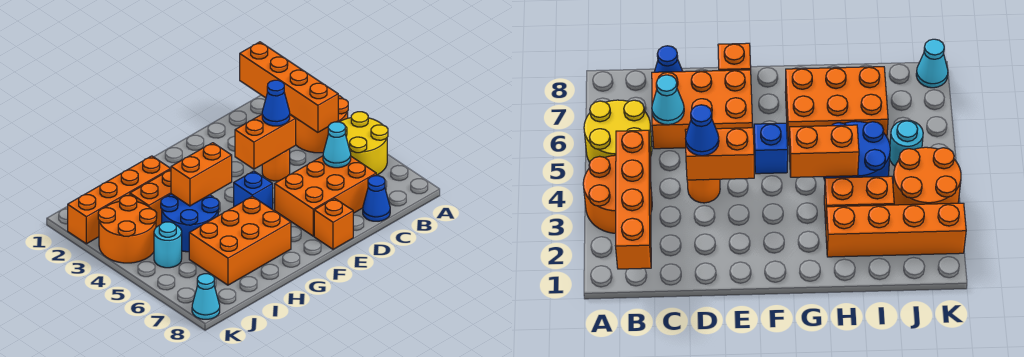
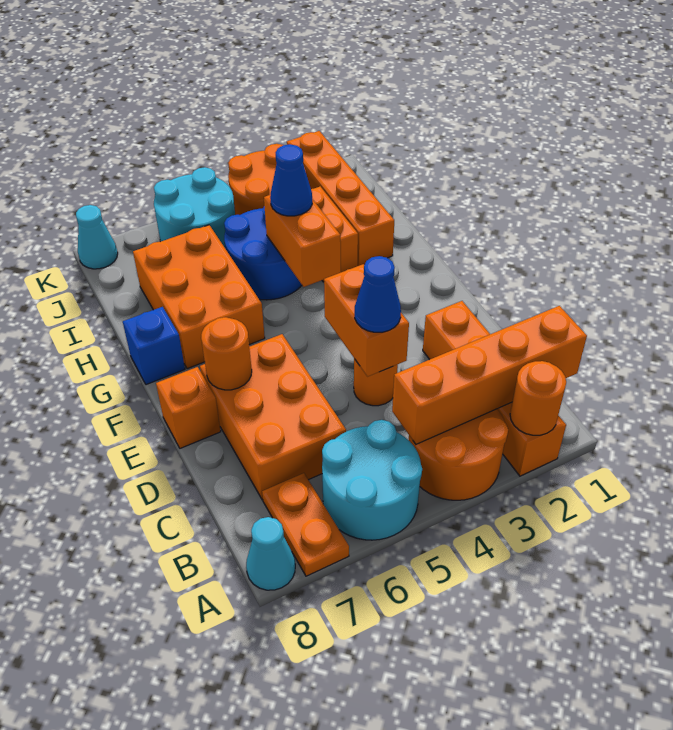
none -> orange brick A2:D2 level 1
none -> orange round brick A2 level 2
yellow round brick A5:B6 level 1 -> cyan round brick A5:B6 level 1
none -> orange plate A7:B7 level 1
cyan cone C6 level 2 -> cyan cone A8 level 1
blue cone C8 level 1 -> blue cone H4 level 3
none -> orange round brick E7 level 2
blue brick F5 level 1 -> blue brick G8 level 1
cyan round brick J5 level 1 -> cyan round brick J5:K6 level 1

